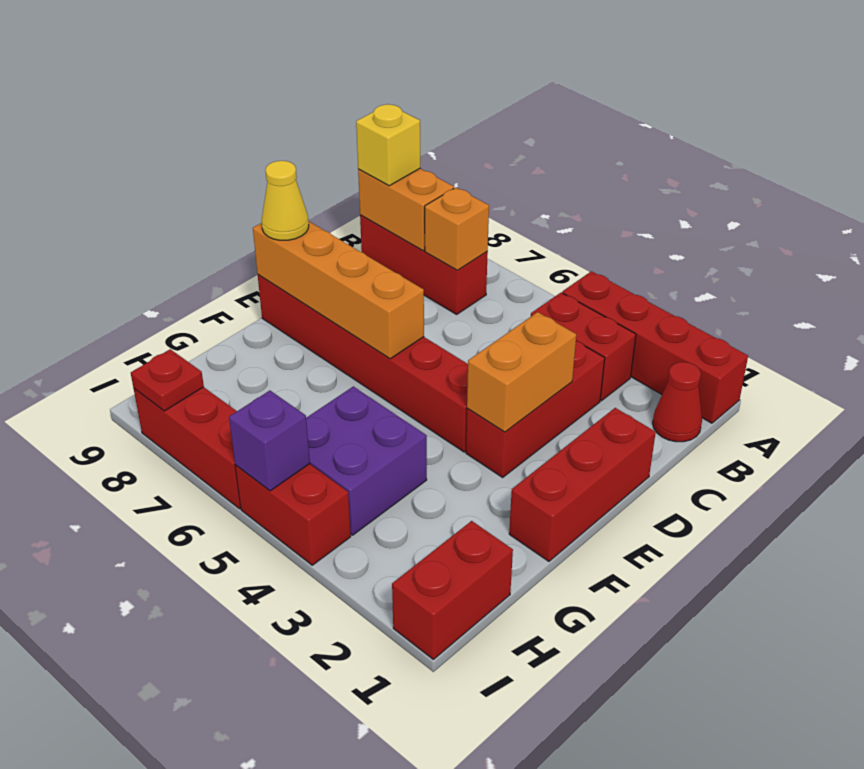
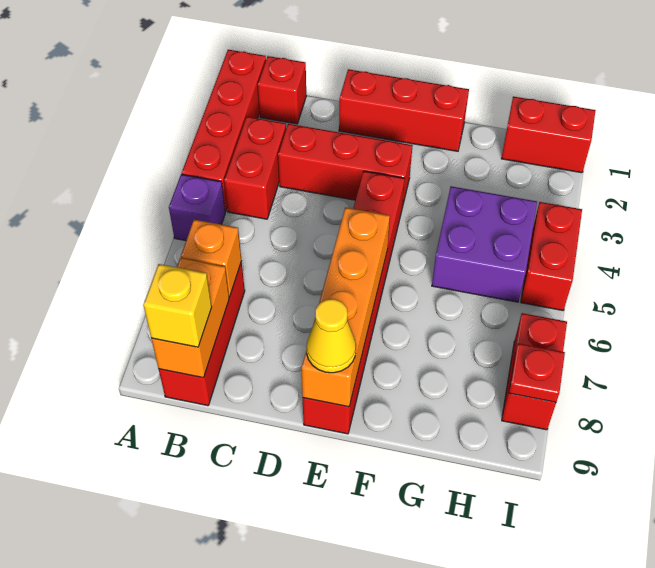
red cone B1 level 1 -> red brick B1 level 1
orange brick D3:E3 level 2 -> none
purple brick I5 level 2 -> purple brick A5 level 1
red brick I6:I8 level 1 -> red brick I7:I8 level 1

